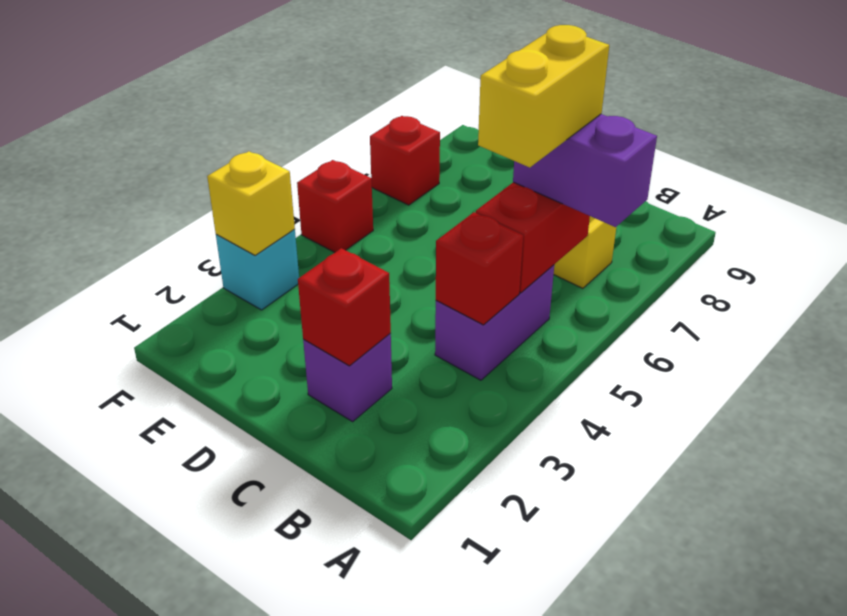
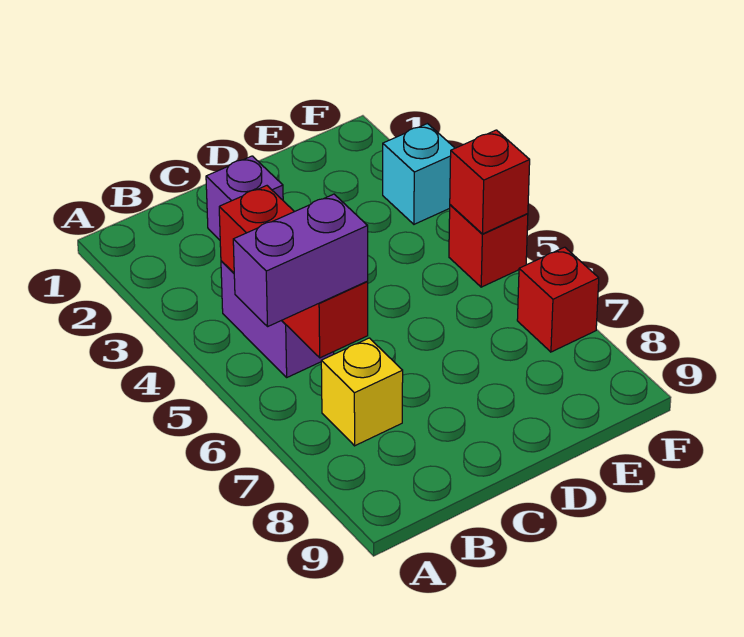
yellow brick B5:B6 level 4 -> none
red brick C2 level 2 -> red brick F5 level 2
yellow brick F3 level 2 -> none

